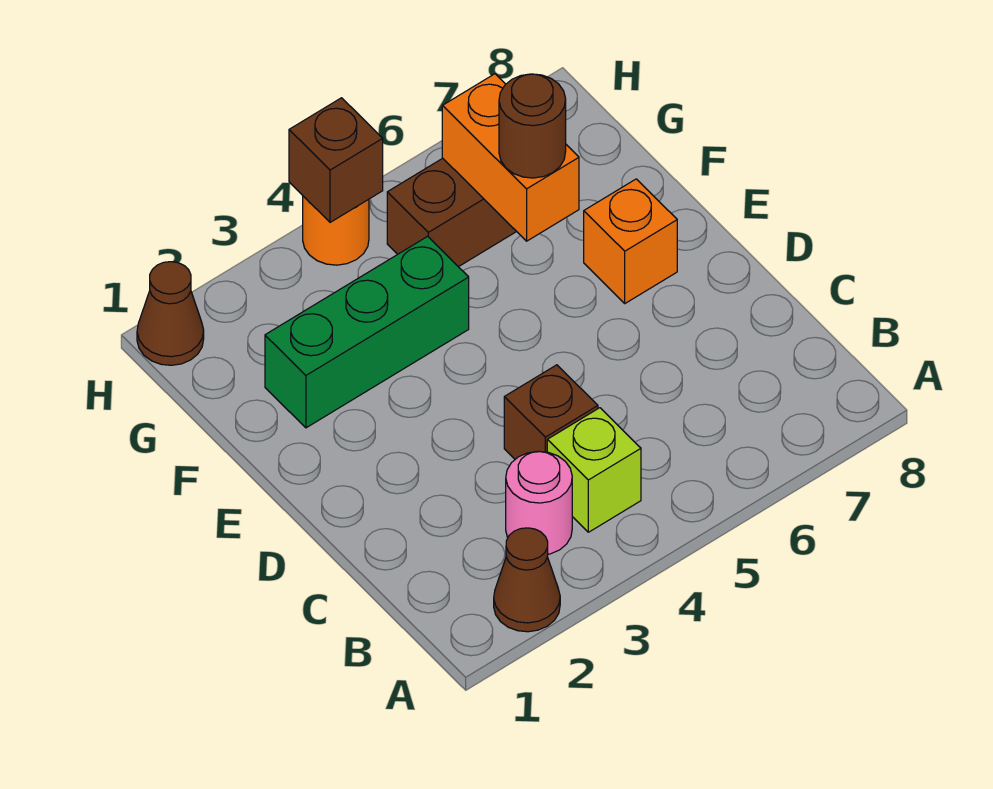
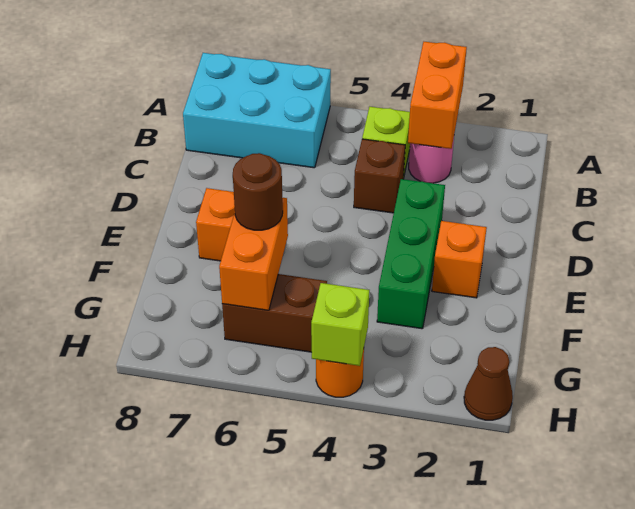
brown cone A2 level 1 -> none
none -> orange brick A3:B3 level 2
none -> cyan brick A6:B8 level 1
none -> orange brick E2 level 1
green brick F2:F4 level 1 -> green brick D3:F3 level 1
brown brick H4 level 2 -> lime brick H4 level 2

